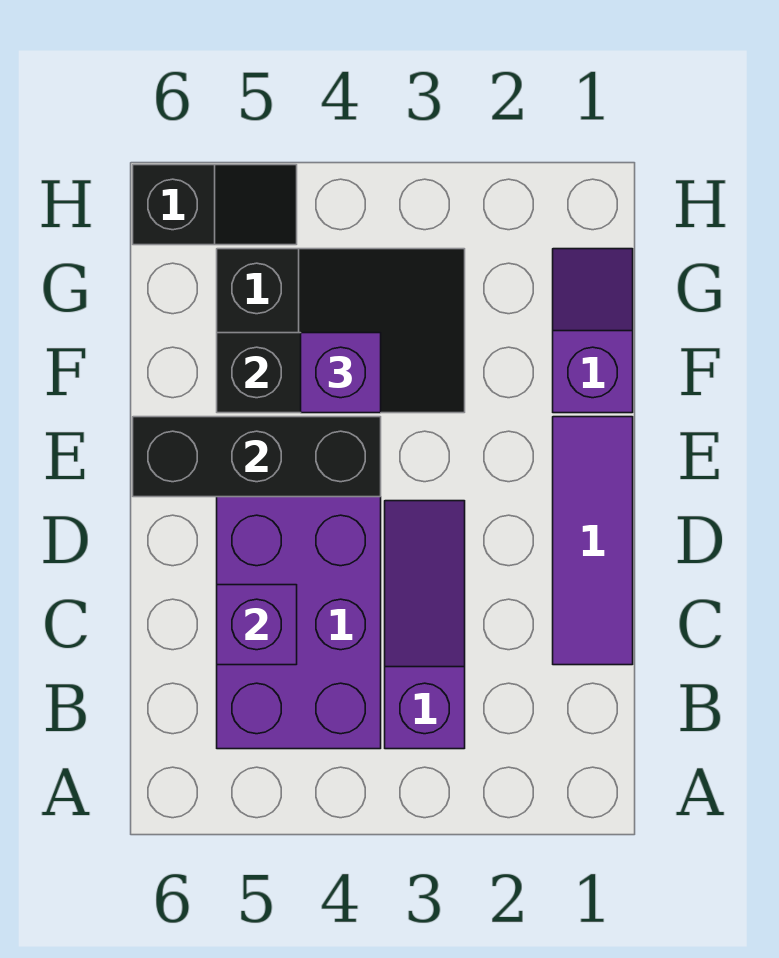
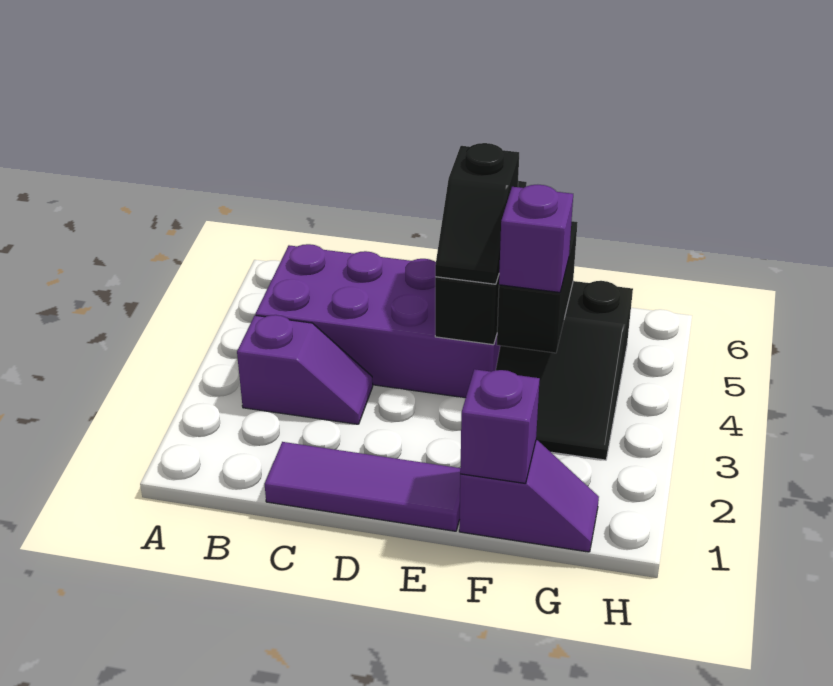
purple slope B3:D3 level 1 top B -> purple slope B3:C3 level 1 top B
purple brick C5 level 2 -> purple brick F1 level 2
black slope H5:H6 level 1 top 6 -> black slope E4:E5 level 3 top 5

